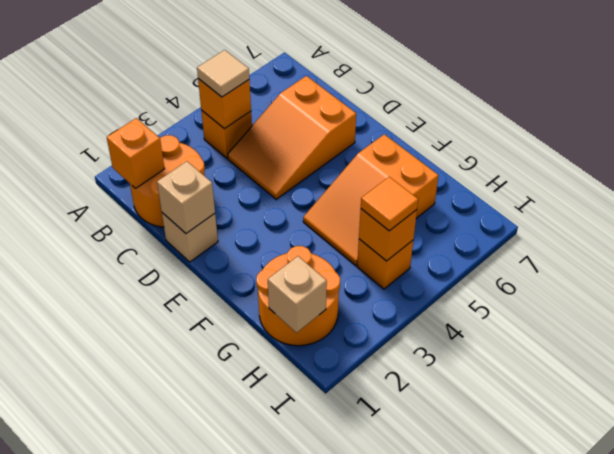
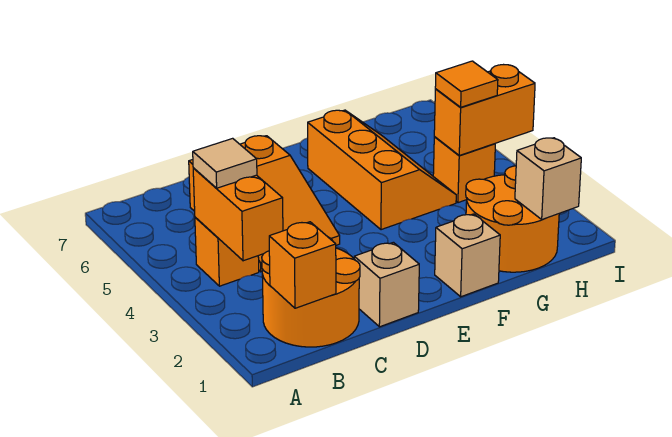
orange brick B4 level 2 -> orange brick B3:B4 level 2
tan brick D1 level 2 -> tan brick F1 level 1
orange slope F4:G6 level 1 top 6 -> orange slope F4:G6 level 1 top F
orange brick H4 level 2 -> orange brick H4:I4 level 2

